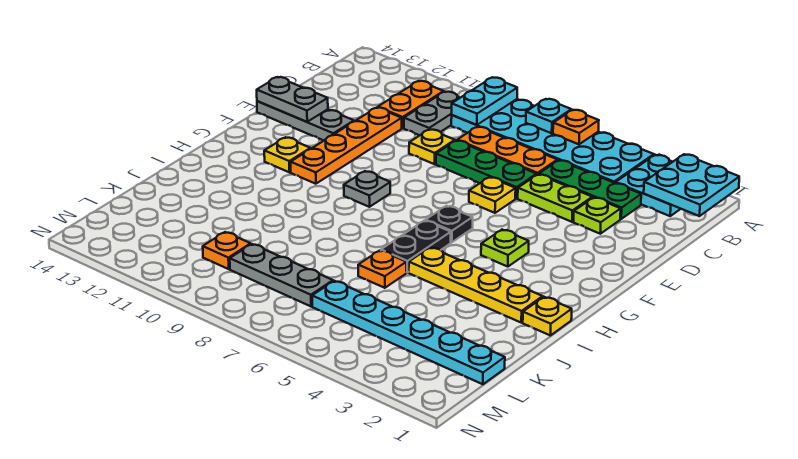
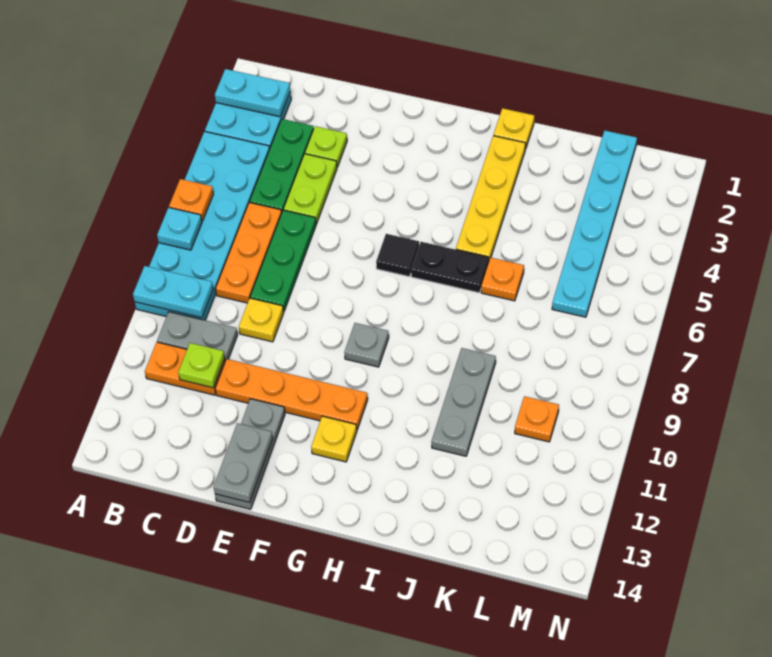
cyan plate A1:B2 level 2 -> cyan plate A2:B2 level 2
yellow plate E6 level 1 -> none
lime plate G4 level 1 -> lime plate C11 level 2
black plate G6 level 1 -> black tile G6 level 1
grey plate L7:L9 level 1 -> grey plate J9:J11 level 1

